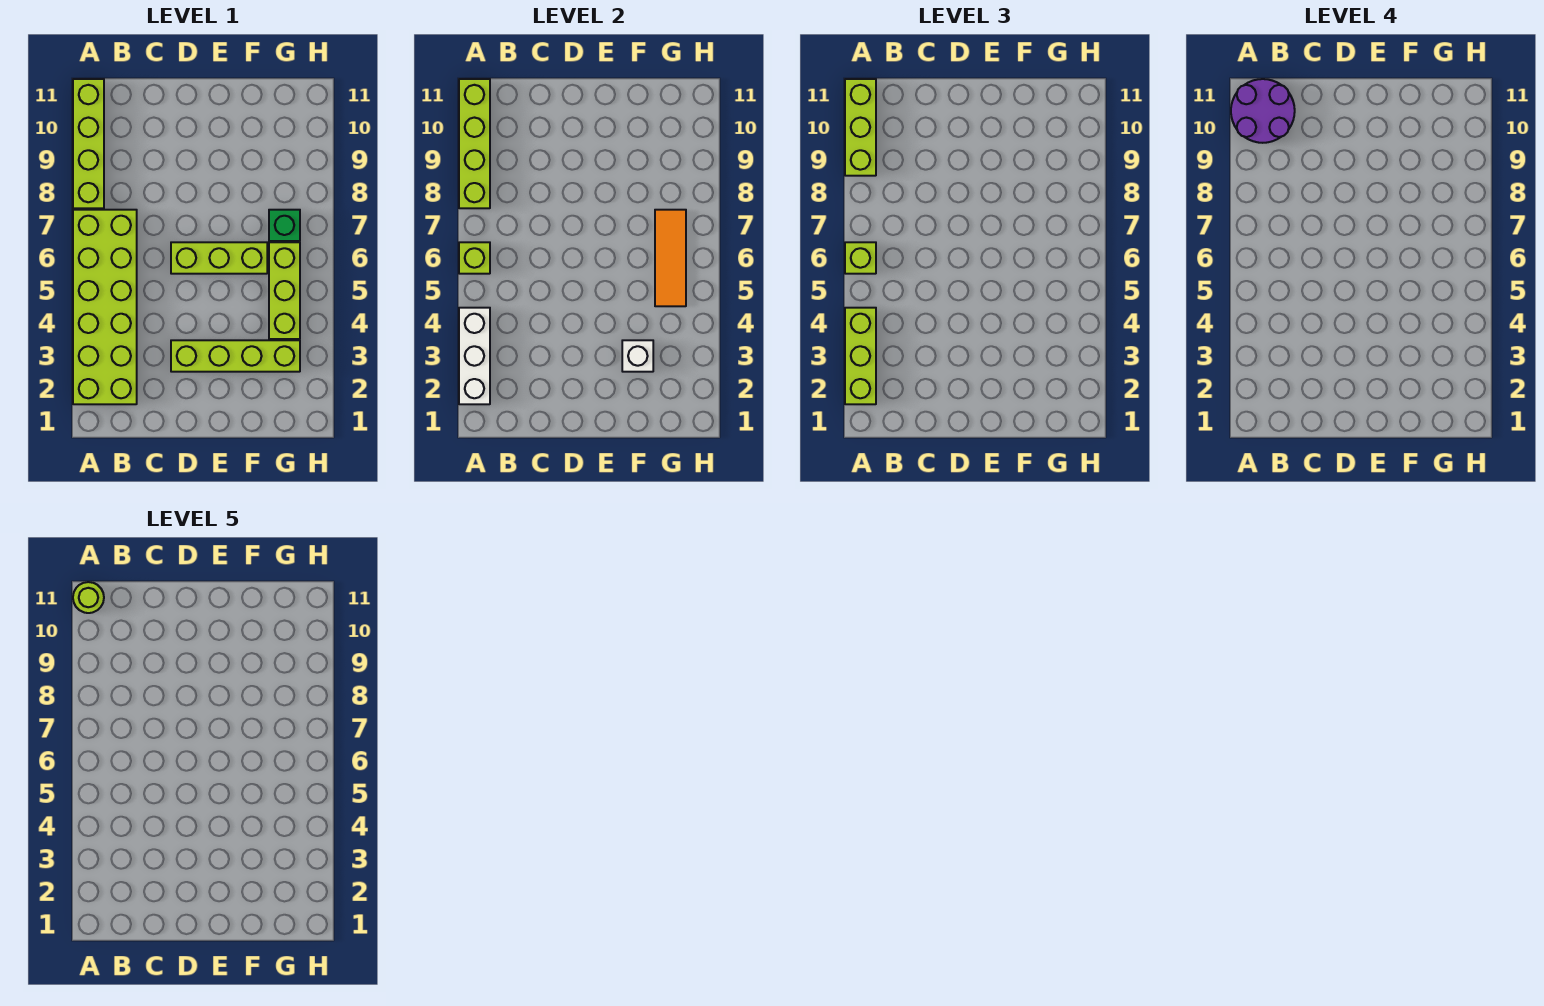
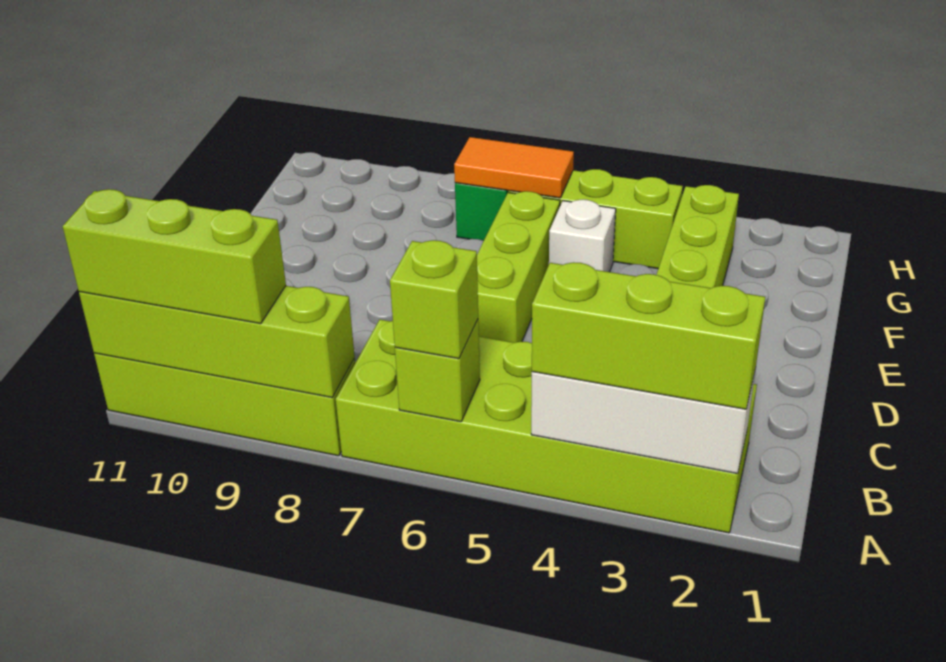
purple round brick A10:B11 level 4 -> none
lime round brick A11 level 5 -> none
white brick F3 level 2 -> white brick F5 level 1
orange tile G5:G7 level 2 -> orange tile G6:G7 level 2

